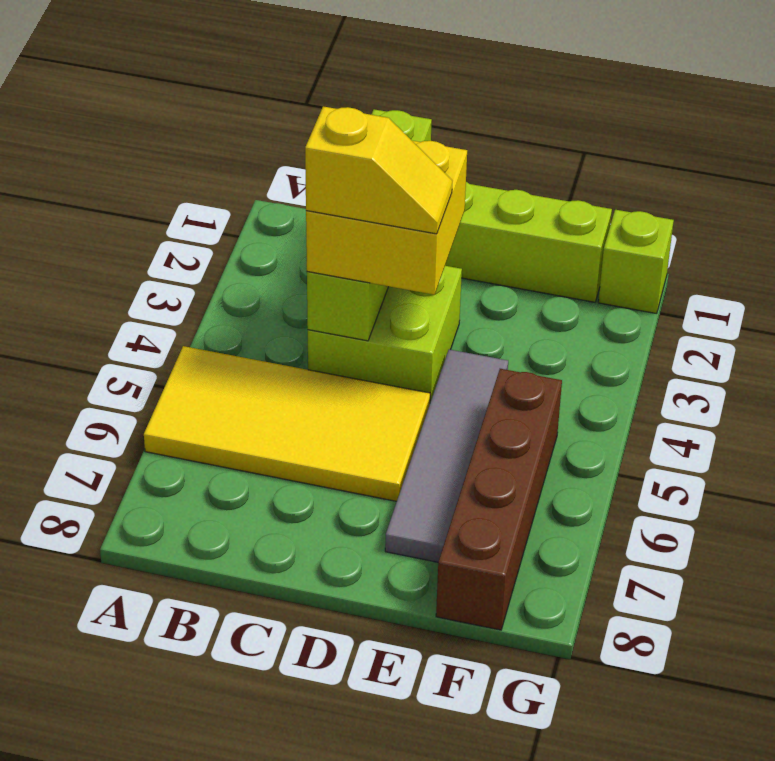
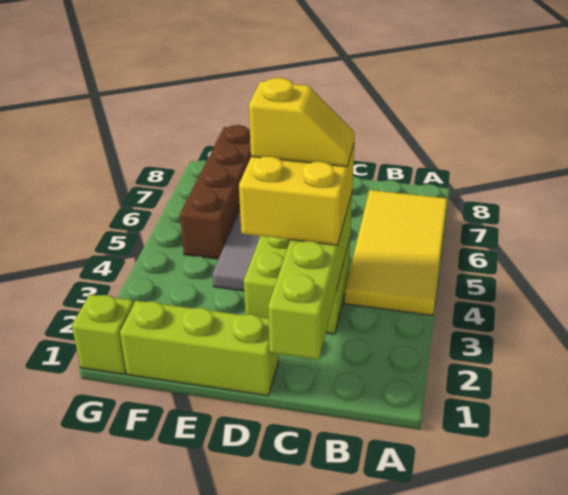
yellow tile A5:D6 level 1 -> yellow tile A4:B7 level 1
yellow slope C4:D4 level 4 top C -> yellow slope C4:D4 level 4 top D

